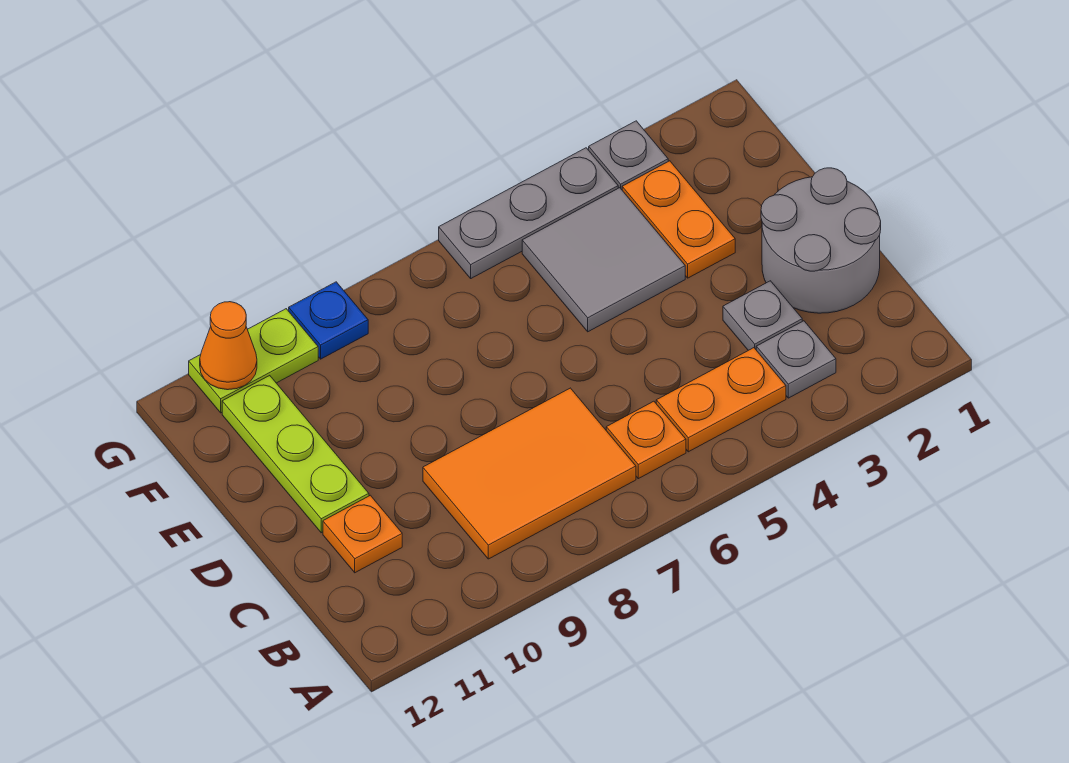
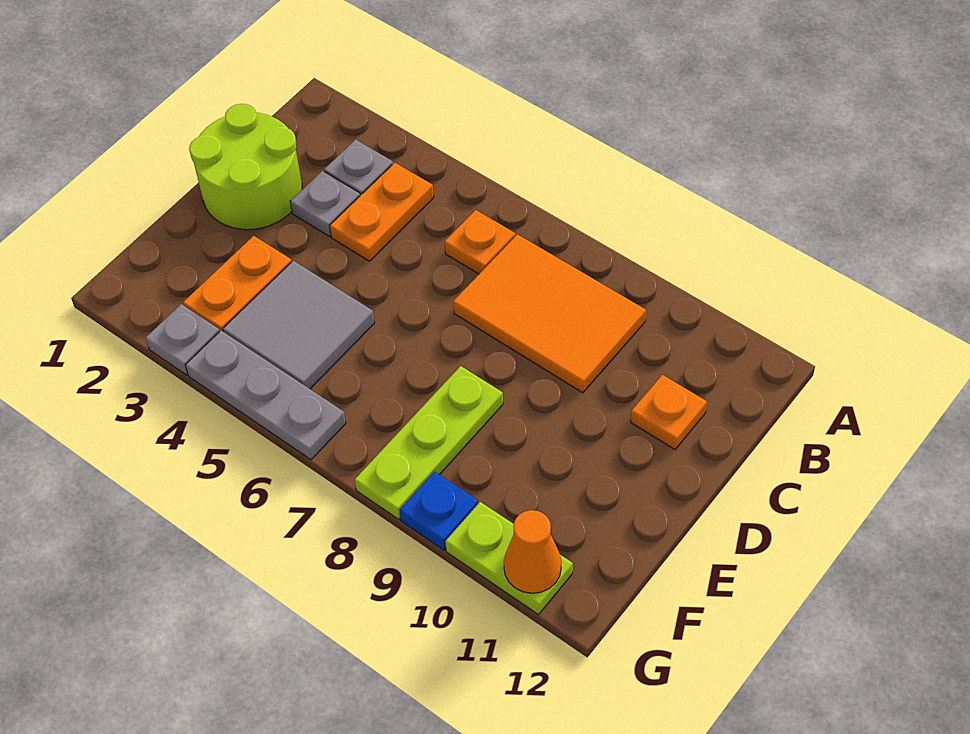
orange plate B4:B5 level 1 -> orange plate B4:C4 level 1
grey round brick C1:D2 level 1 -> lime round brick C1:D2 level 1
lime plate D11:F11 level 1 -> lime plate E8:G8 level 1

